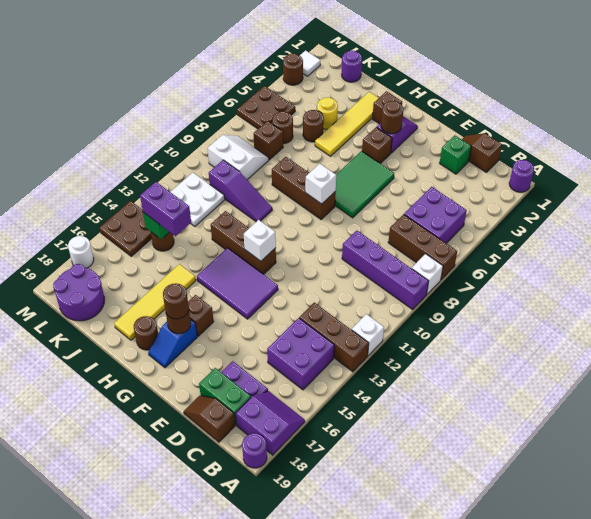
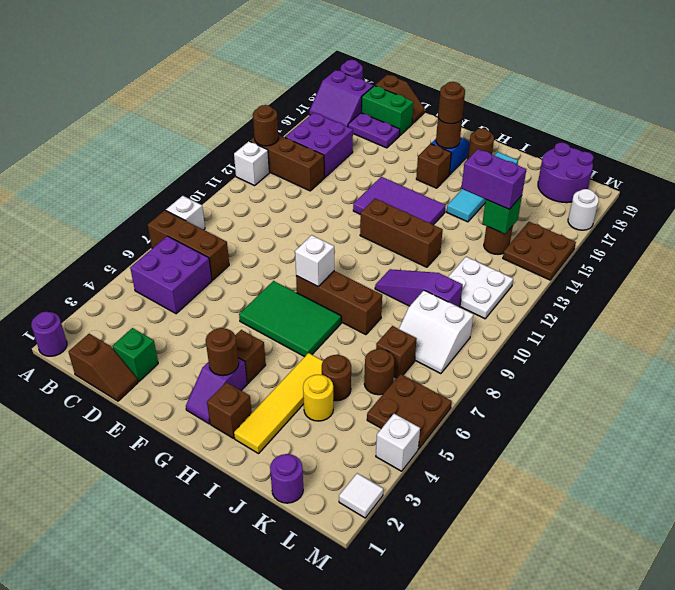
purple brick A9:D9 level 1 -> none
green tile F5:G7 level 1 -> green tile F6:H7 level 1
white brick G12 level 2 -> white brick M4 level 1
yellow tile I15:I18 level 1 -> cyan tile I15:I18 level 1
brown round brick M3 level 1 -> brown round brick A13 level 2

